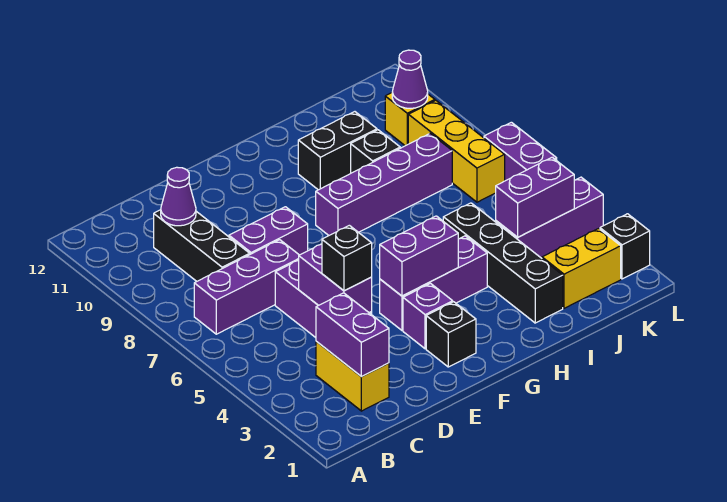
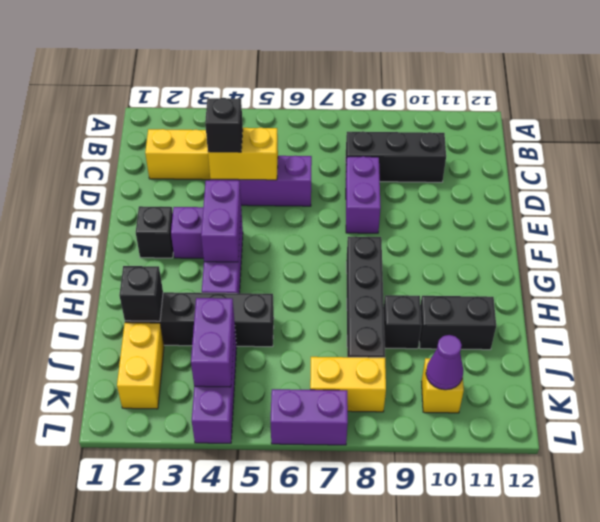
purple brick B7:D7 level 1 -> none
purple brick C2:C3 level 2 -> none
purple cone C10 level 2 -> none
purple brick D4:D5 level 2 -> yellow brick D4:D5 level 2
purple brick G8:J8 level 1 -> black brick G8:J8 level 1
black brick H10:I10 level 1 -> black brick I10:I11 level 1
yellow brick K7:K9 level 1 -> yellow brick K7:K8 level 1
black brick L2 level 1 -> black brick I2 level 2

